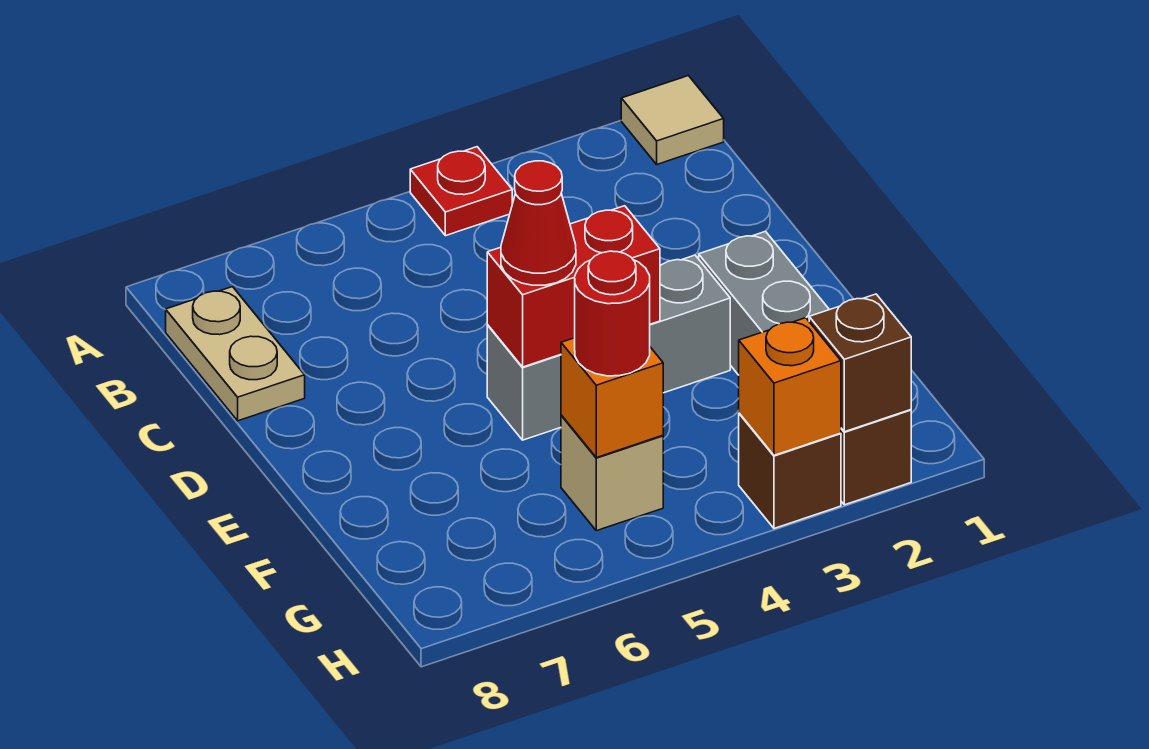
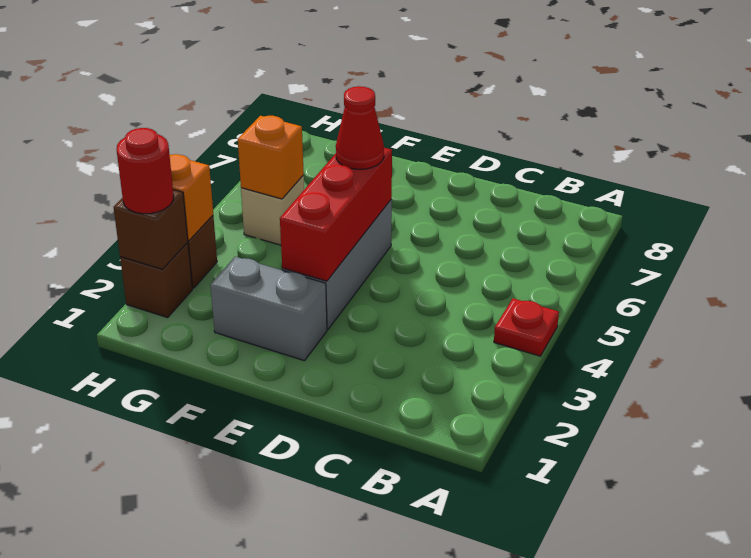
tan tile A1 level 1 -> none
tan plate B8:C8 level 1 -> none
red brick E4:E5 level 2 -> red brick E3:E5 level 2
red round brick G5 level 3 -> red round brick H2 level 3

